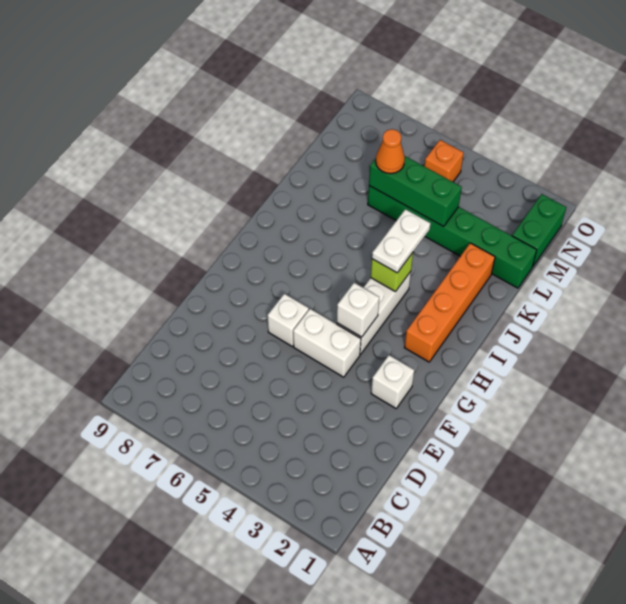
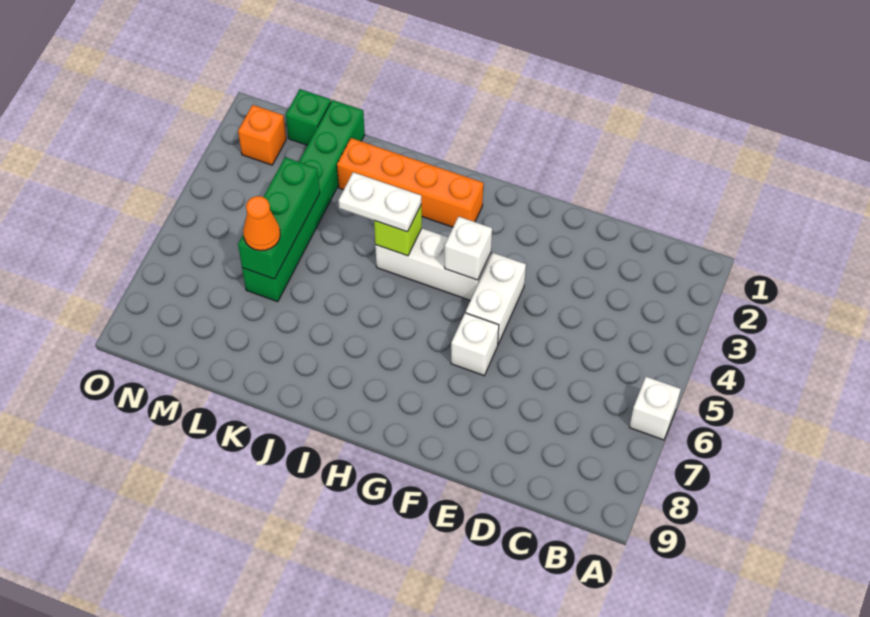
white brick F2 level 1 -> white brick A6 level 1
green brick M1:N1 level 1 -> green brick M1 level 1
orange brick N5 level 1 -> orange brick N2 level 1

